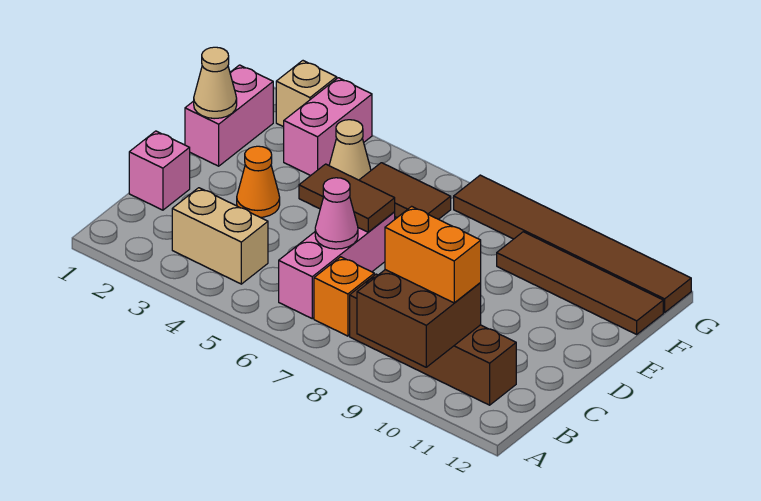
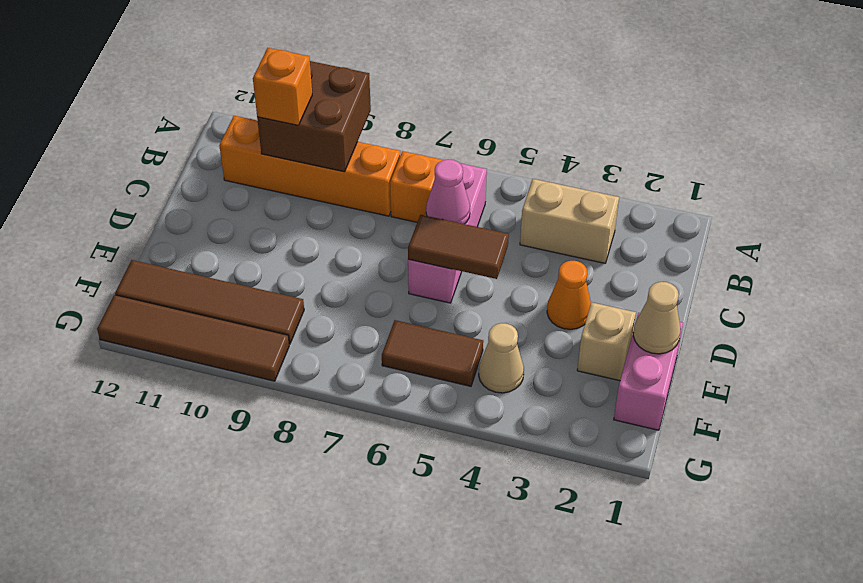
brown brick B8:B11 level 1 -> orange brick B8:B11 level 1
orange brick B9:B10 level 3 -> orange brick B10 level 3
pink brick C1 level 1 -> none
pink brick F3:G3 level 1 -> none
tan brick G2 level 1 -> tan brick E2 level 1
brown tile G7:G12 level 1 -> brown tile G9:G12 level 1

